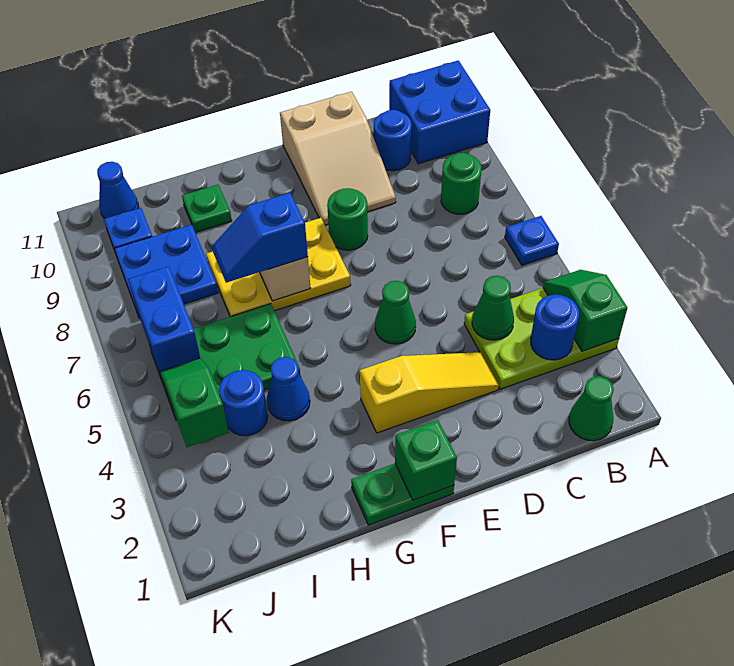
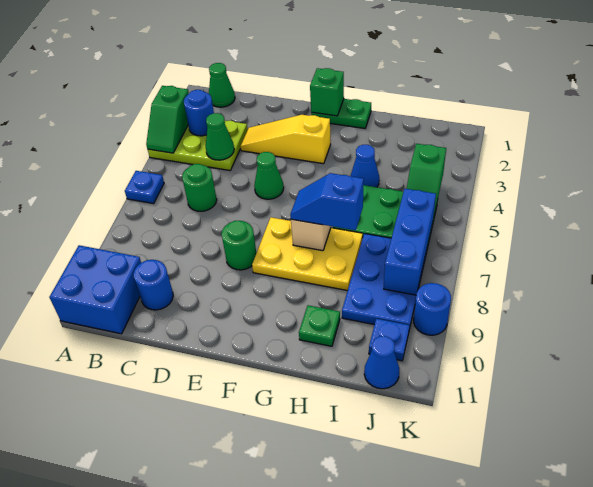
green round brick B8 level 1 -> green round brick C6 level 1
tan slope D9:E11 level 1 top 11 -> none
blue slope G7:H7 level 3 top G -> blue slope G7:H7 level 3 top H
blue round brick I4 level 1 -> blue round brick K9 level 1
blue plate I8:J9 level 1 -> blue plate I7:J9 level 1
blue brick J6:J7 level 2 -> blue brick J6:J8 level 2

